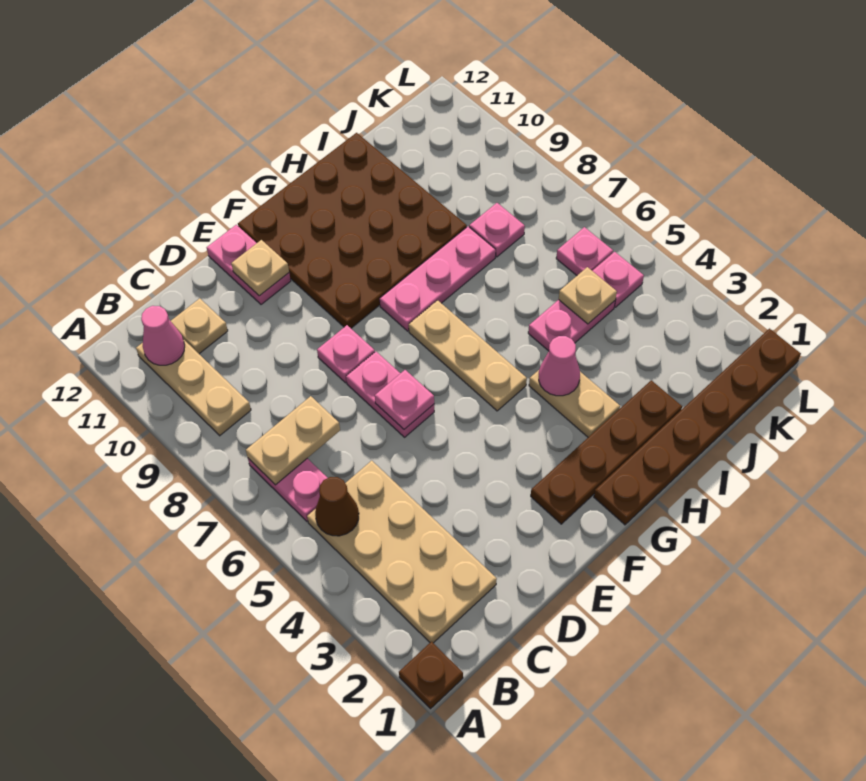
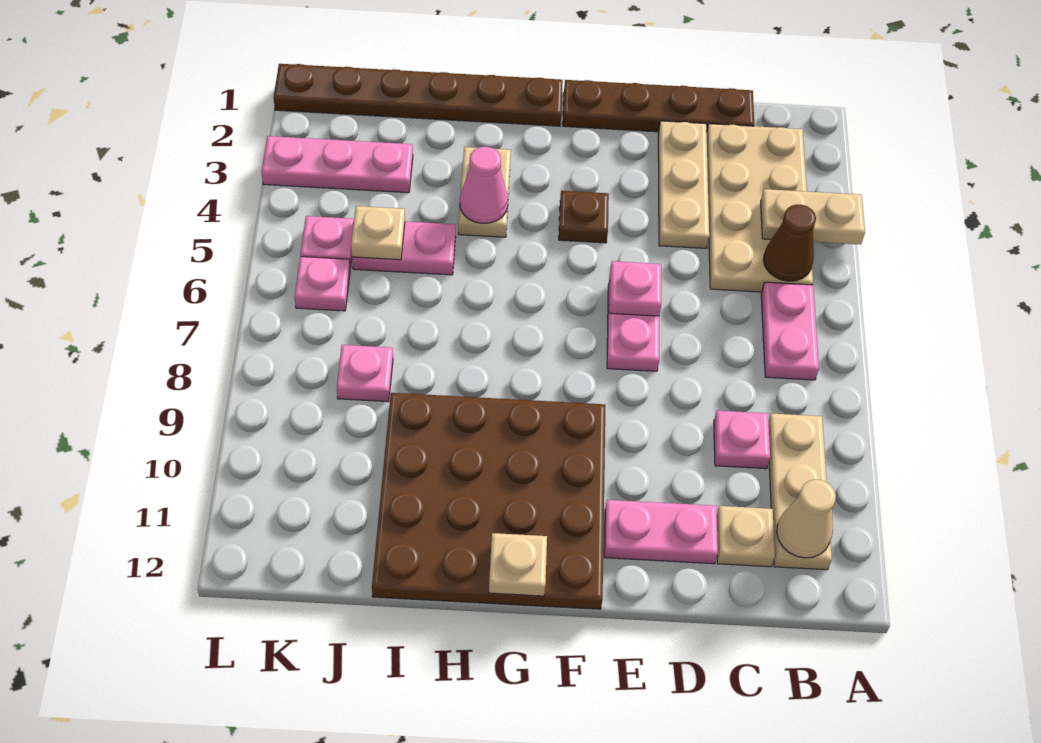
brown plate A1 level 1 -> brown plate F4 level 1
tan plate B7:C7 level 2 -> tan plate A4:B4 level 2
pink cone B11 level 2 -> tan cone B11 level 2
pink plate E8 level 1 -> pink plate C9 level 1
pink plate E11:E12 level 1 -> pink plate D11:E11 level 1
tan plate E11 level 2 -> tan plate G12 level 2
brown plate F2:I2 level 1 -> brown plate C1:F1 level 1
tan plate G5:G7 level 1 -> tan plate D2:D4 level 1
pink plate G8:I8 level 1 -> pink plate J3:L3 level 1

